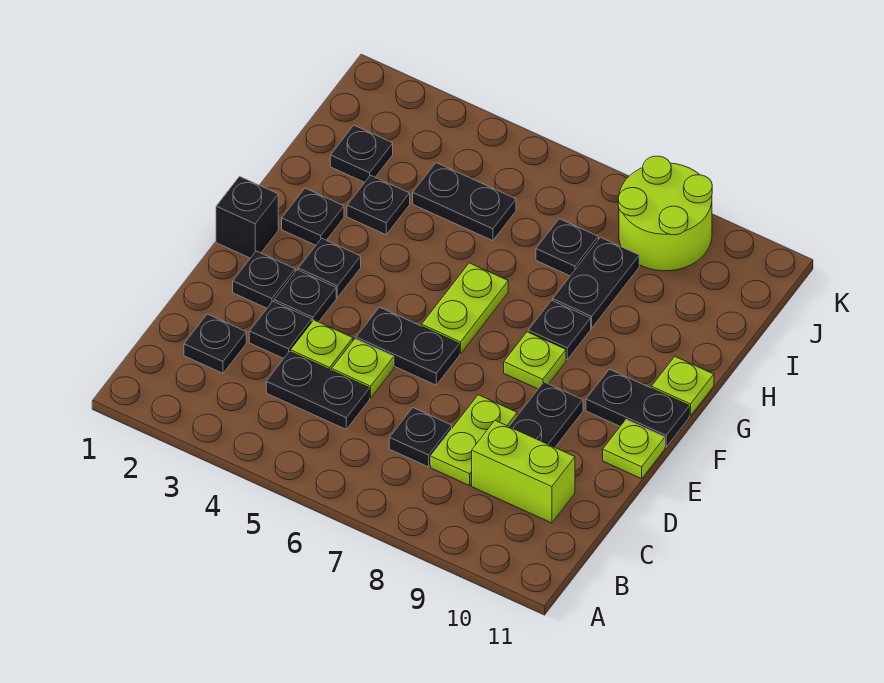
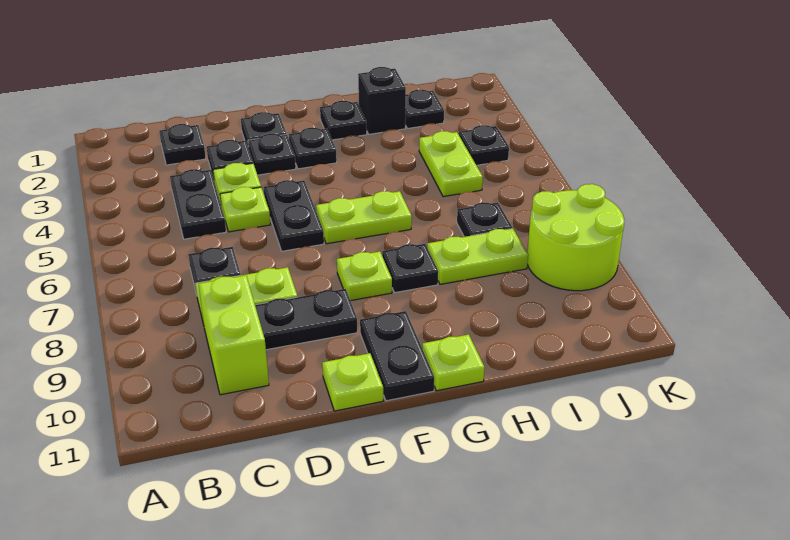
black brick F1 level 1 -> black brick H2 level 1
black plate H3 level 1 -> black plate J4 level 1
black plate H8:I8 level 1 -> lime plate H8:I8 level 1
black plate I4:I5 level 1 -> lime plate I4:I5 level 1

